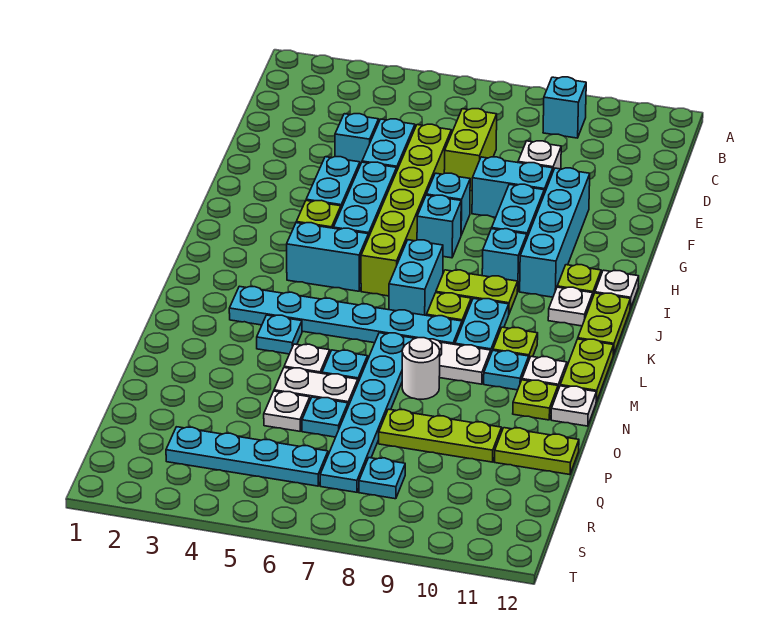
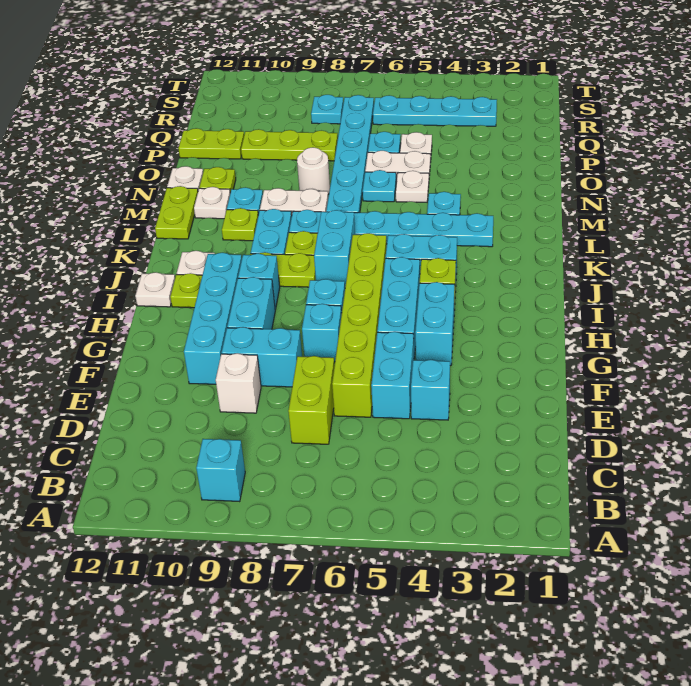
lime plate J12:K12 level 1 -> none

